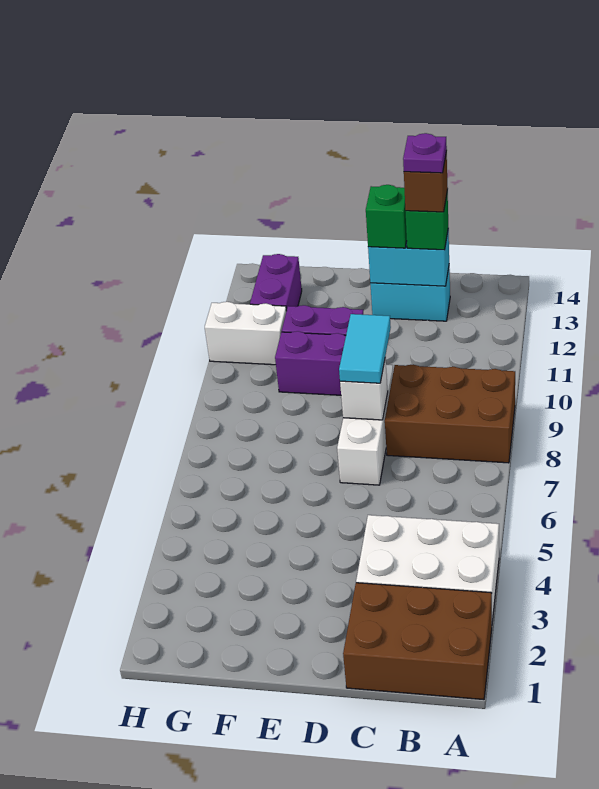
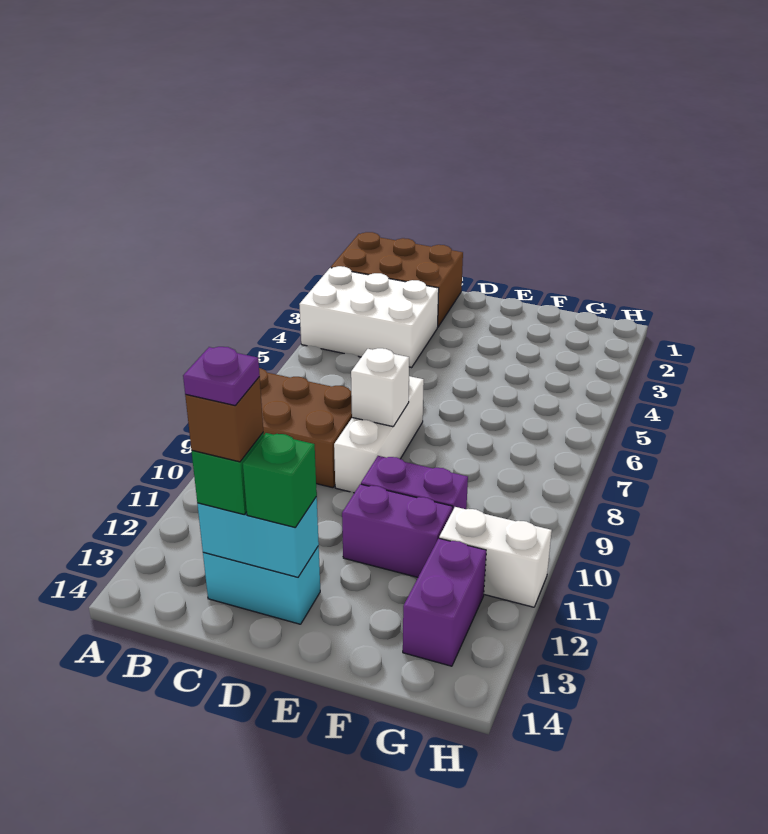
cyan tile D8:D9 level 3 -> none

